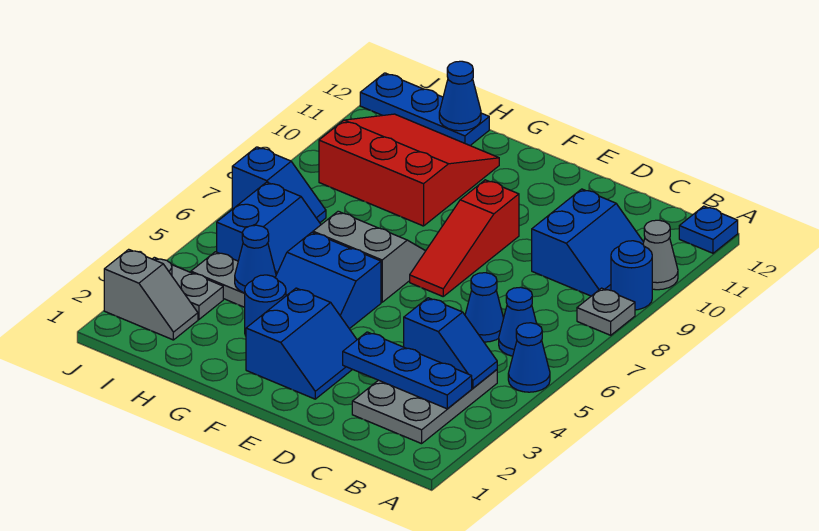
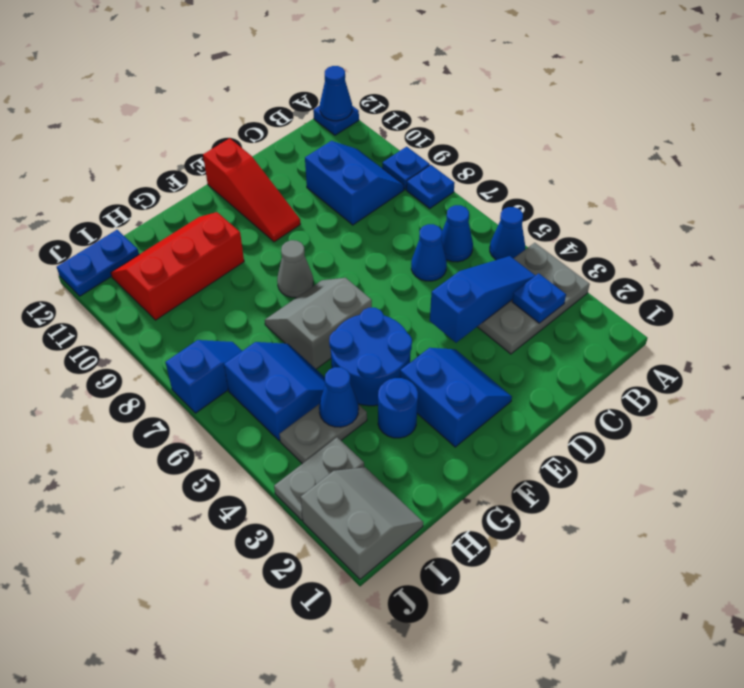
grey plate A8 level 1 -> blue plate A8 level 1
blue round brick A9 level 1 -> blue plate A9 level 1
grey cone A10 level 1 -> grey cone F8 level 1
grey plate B2:C4 level 1 -> grey plate A3:C4 level 1
blue plate B3:D3 level 2 -> blue plate B3 level 2
blue slope B4:C4 level 2 top C -> blue slope B4:D4 level 2 top D
red slope E7:E9 level 1 top 9 -> red slope E10:E12 level 1 top 12
blue slope F4:G5 level 1 top 5 -> blue round brick F4:G5 level 1
red slope G9:I11 level 1 top 9 -> red slope G10:I11 level 1 top 10
blue plate H12:J12 level 1 -> blue plate I12:J12 level 1
blue cone H12 level 2 -> blue cone A12 level 2
grey slope I2:J2 level 1 top J -> grey slope I1:J2 level 1 top J

